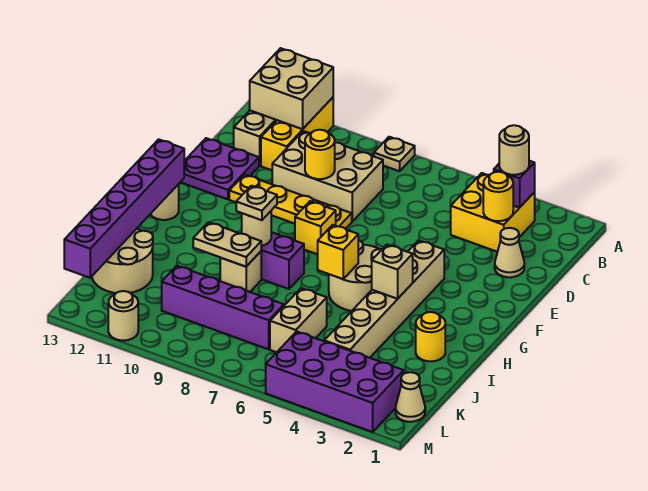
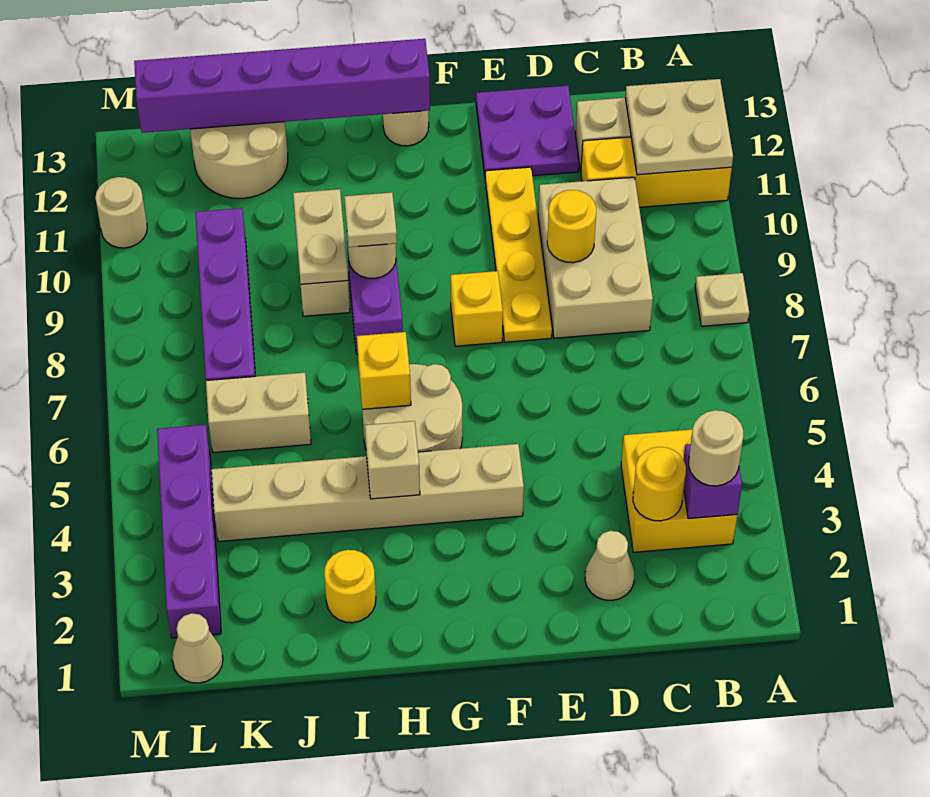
tan brick A11:B12 level 2 -> tan plate A11:B12 level 2
purple brick L2:M5 level 1 -> purple brick L2:L5 level 1

